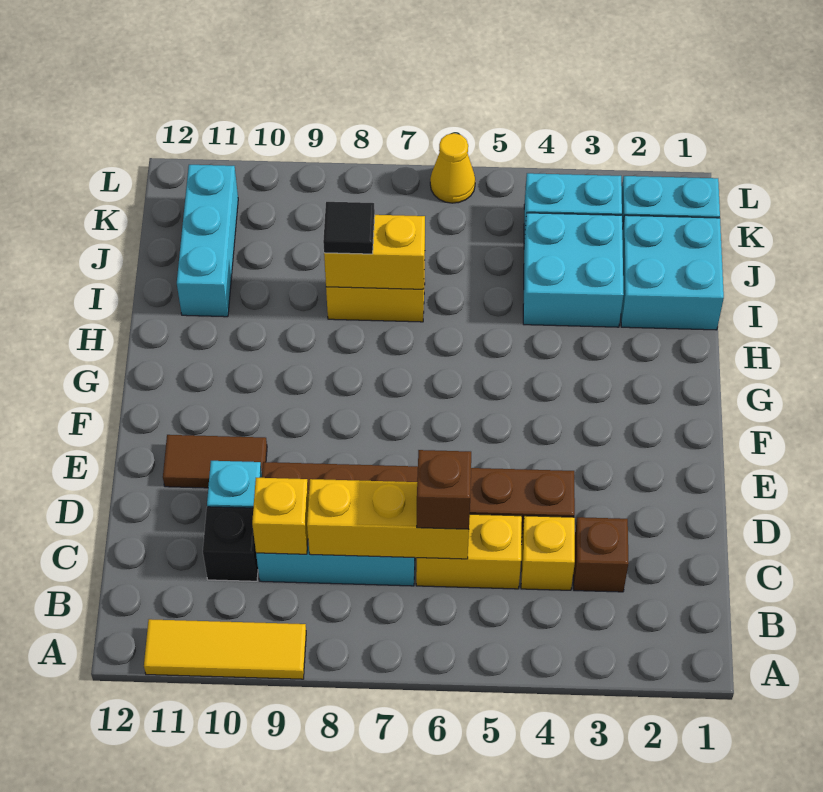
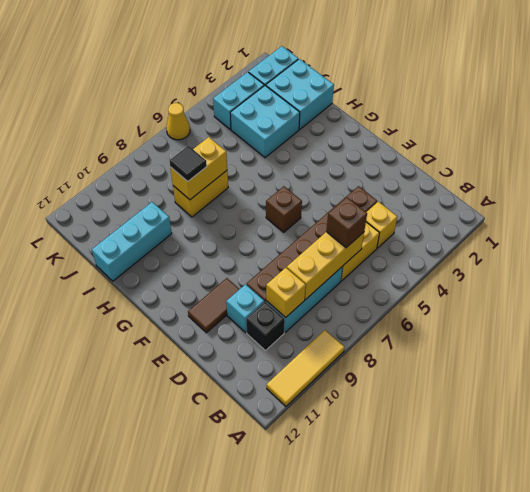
brown brick C3 level 1 -> brown brick F6 level 1
cyan brick I11:K11 level 1 -> cyan brick I10:I12 level 1

